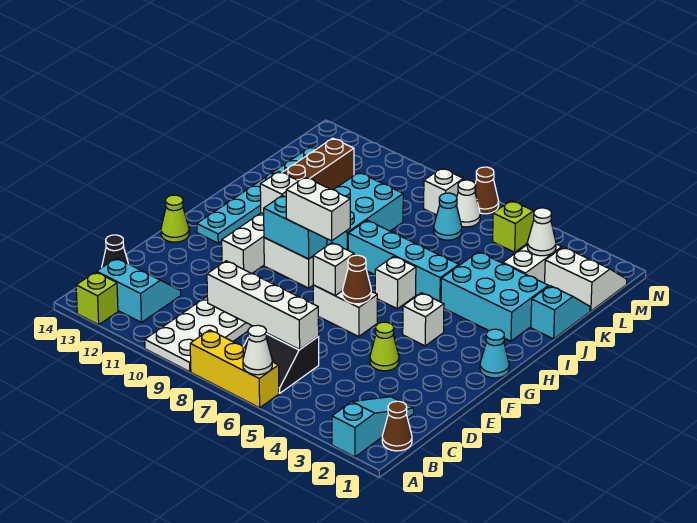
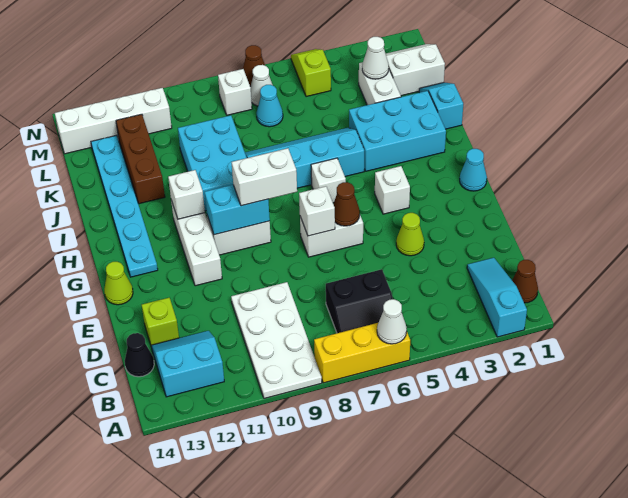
lime brick A13 level 1 -> lime brick D13 level 1
white brick C6:C9 level 2 -> white brick M11:M14 level 1

